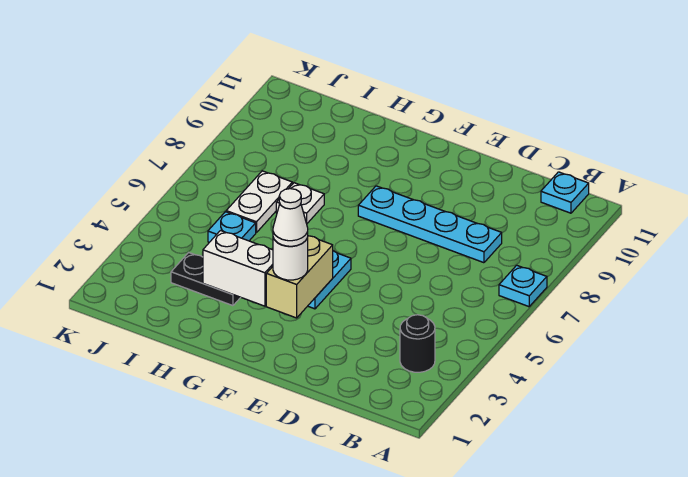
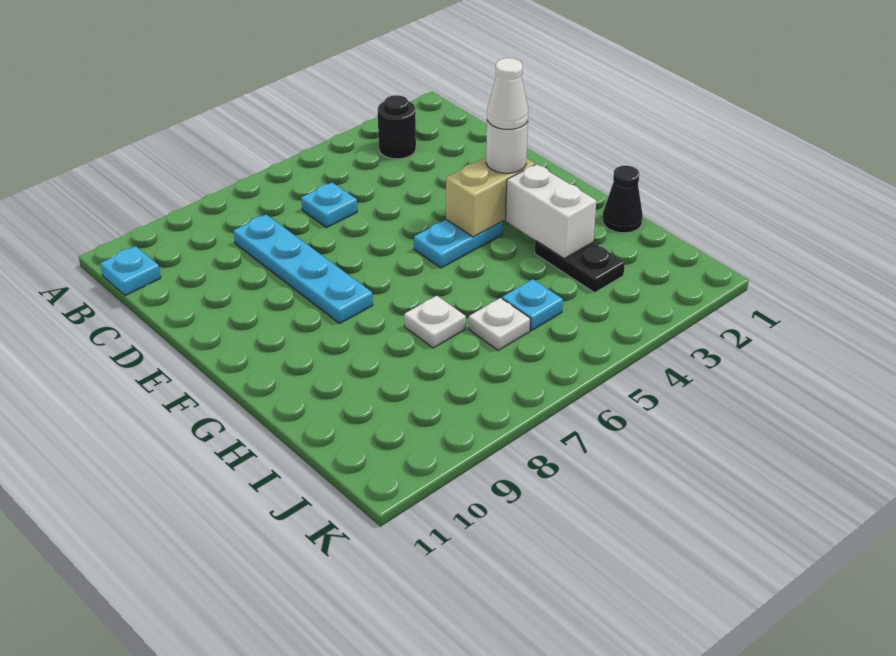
cyan plate A7 level 1 -> cyan plate C6 level 1
none -> black cone H1 level 1
white plate I6:I7 level 1 -> white plate I6 level 1

